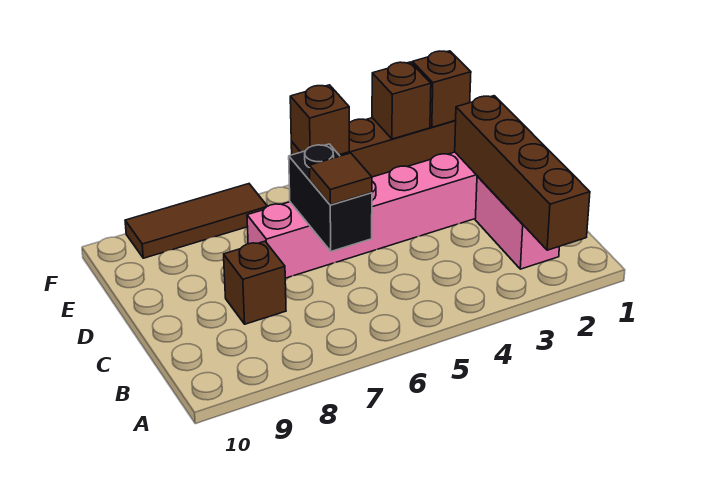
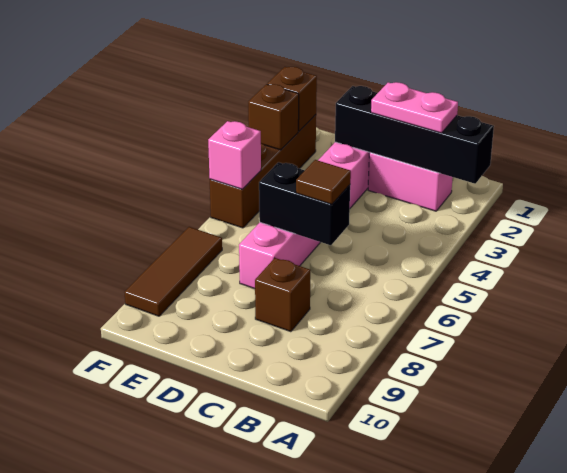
brown brick A2:D2 level 2 -> black brick A2:D2 level 2
none -> pink plate B2:C2 level 3
brown brick F5 level 2 -> pink brick F5 level 2

